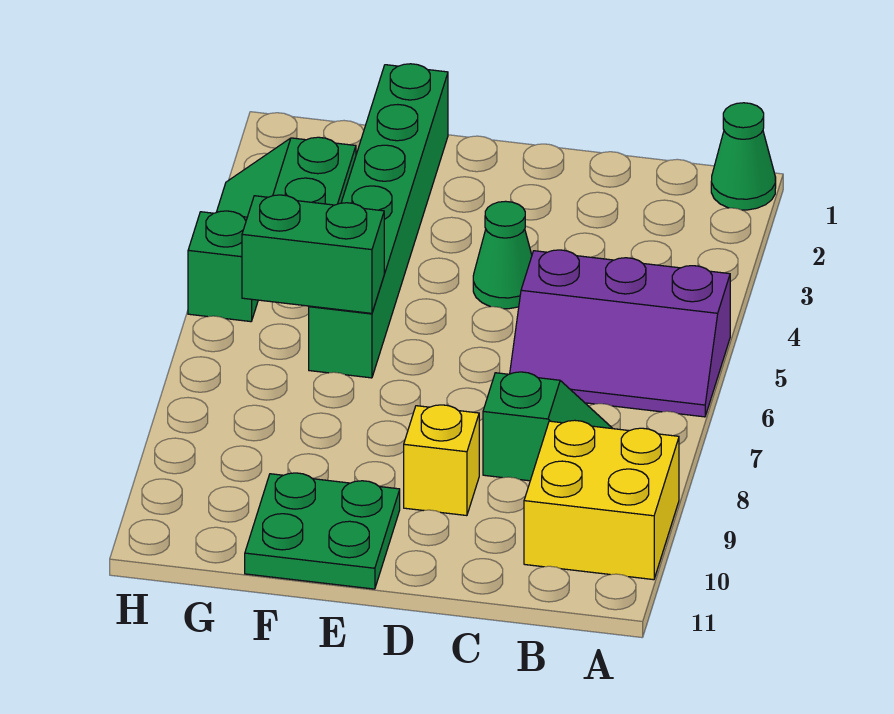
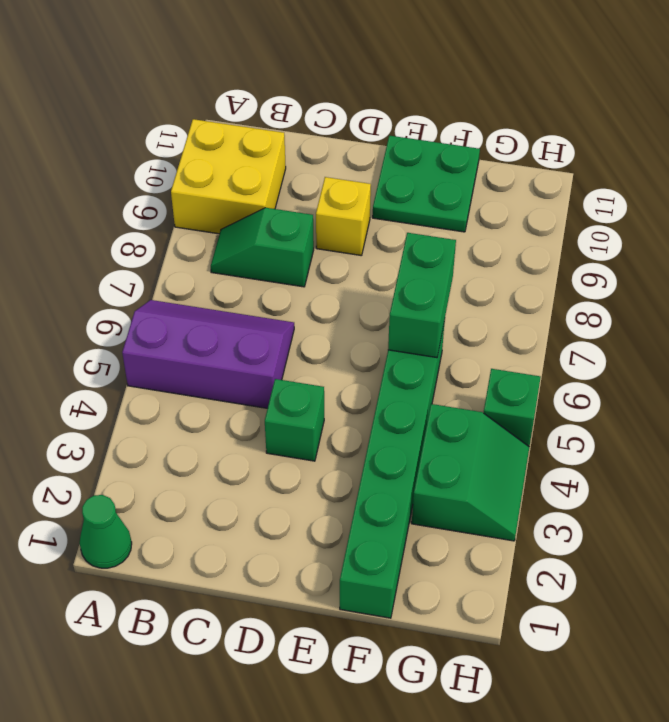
green cone D4 level 1 -> green brick D4 level 1
green brick F6:G6 level 2 -> green brick F6:F7 level 2

